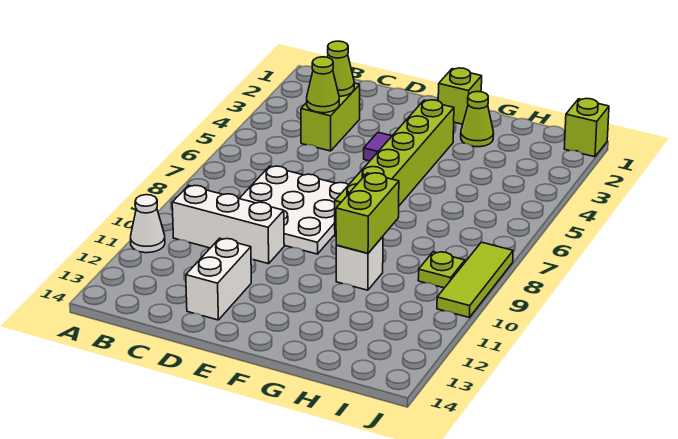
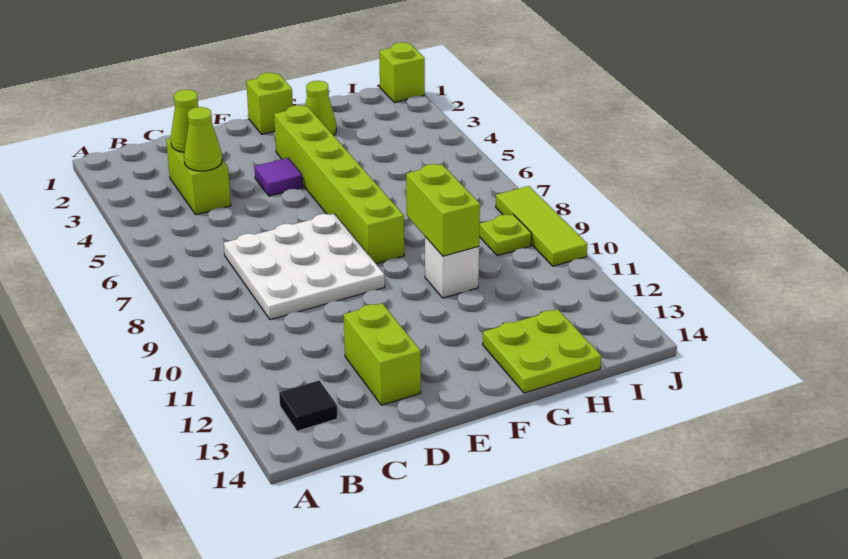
white cone A11 level 1 -> none
white brick B10:D10 level 1 -> none
none -> black tile B13 level 1
white brick D12:D13 level 1 -> lime brick D12:D13 level 1
none -> lime plate G13:H14 level 1

